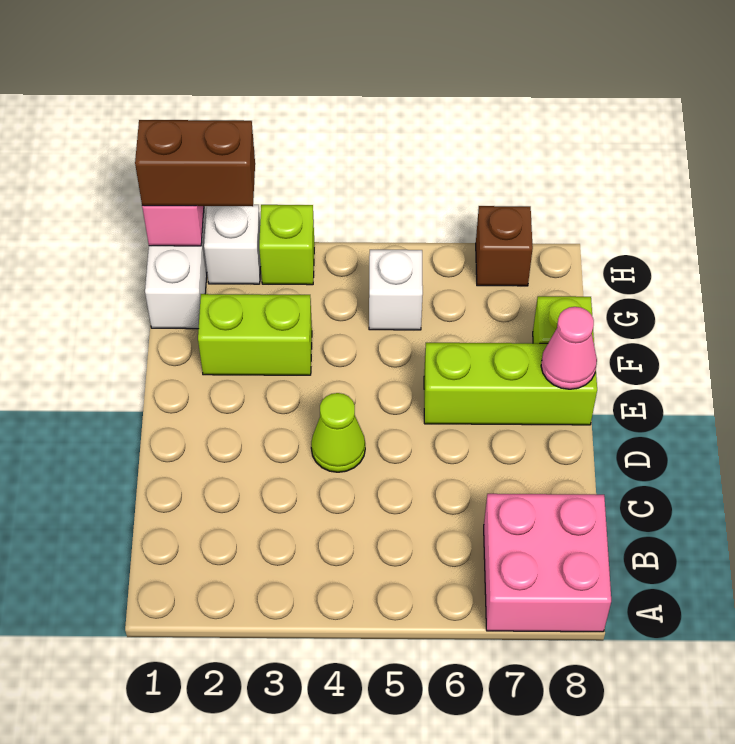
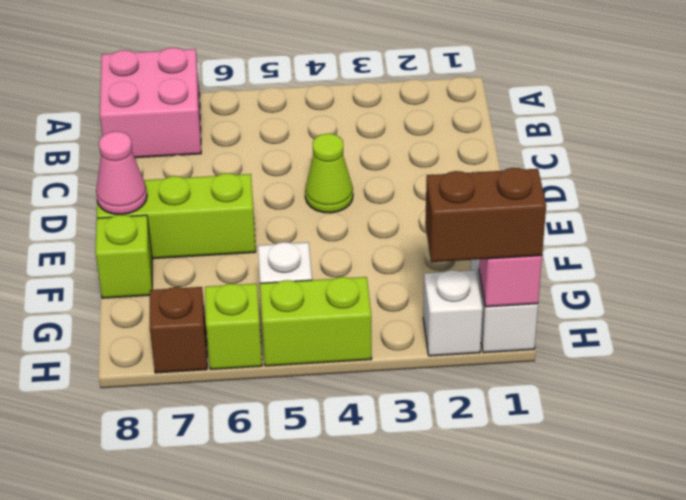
lime brick F2:F3 level 1 -> lime brick H4:H5 level 1
lime brick H3 level 1 -> lime brick H6 level 1

